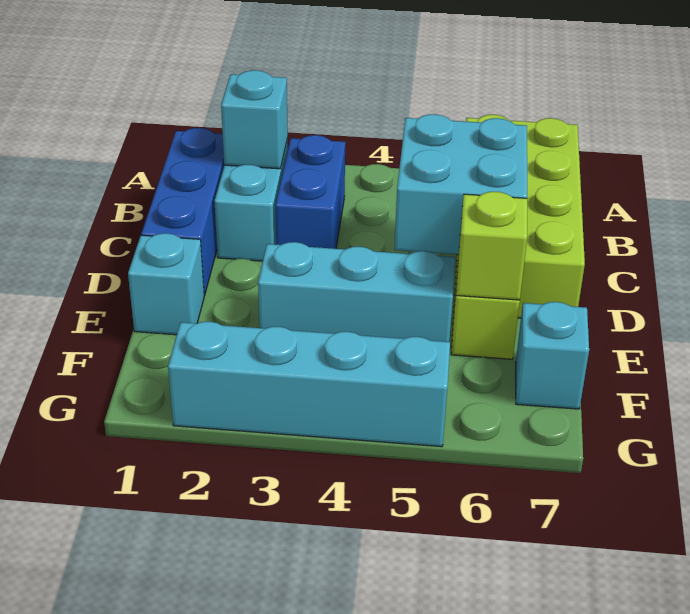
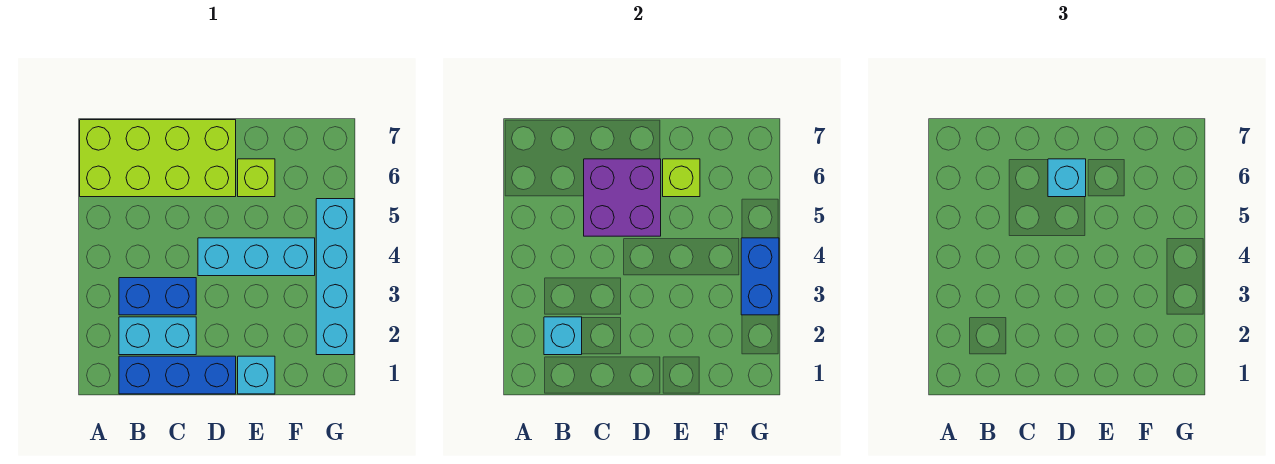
cyan brick C5:D6 level 2 -> purple brick C5:D6 level 2
cyan brick E3:E5 level 1 -> cyan brick D4:F4 level 1
cyan brick F7 level 1 -> cyan brick D6 level 3
none -> blue brick G3:G4 level 2

